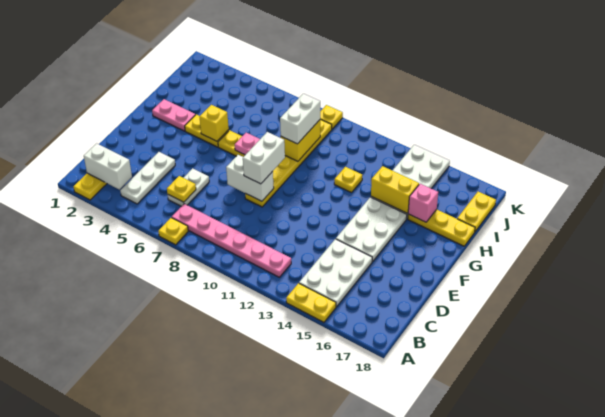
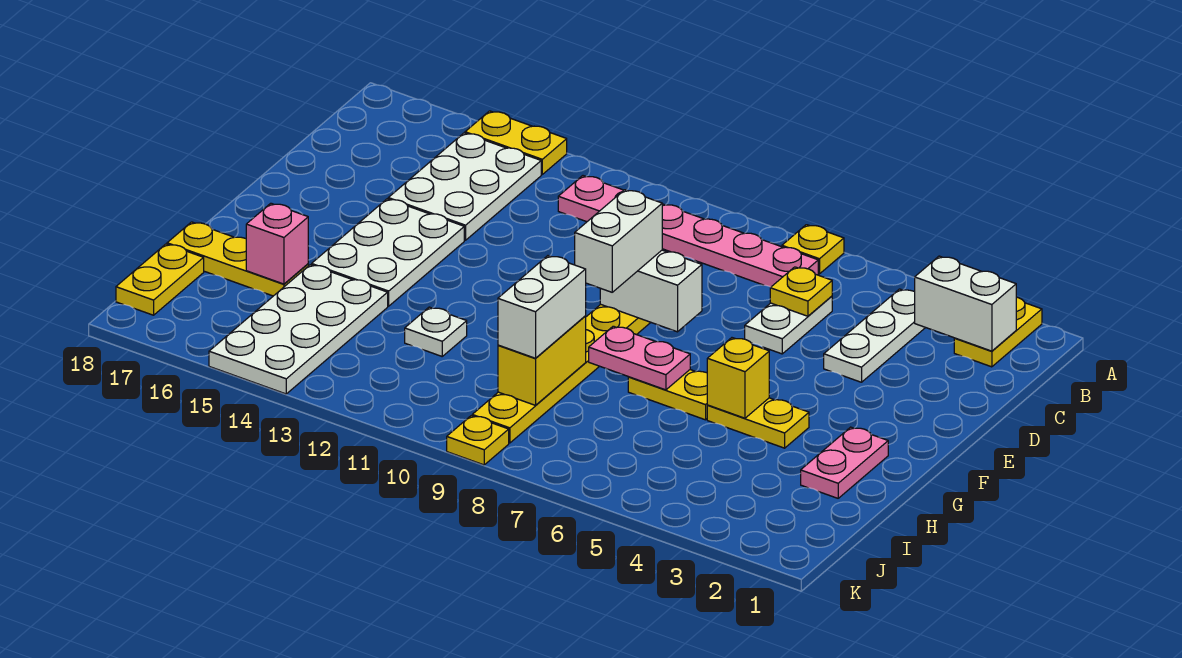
pink plate G2:G3 level 1 -> pink plate G2:H2 level 1
yellow plate H12 level 1 -> white plate H12 level 1
yellow brick H14:H15 level 2 -> none

